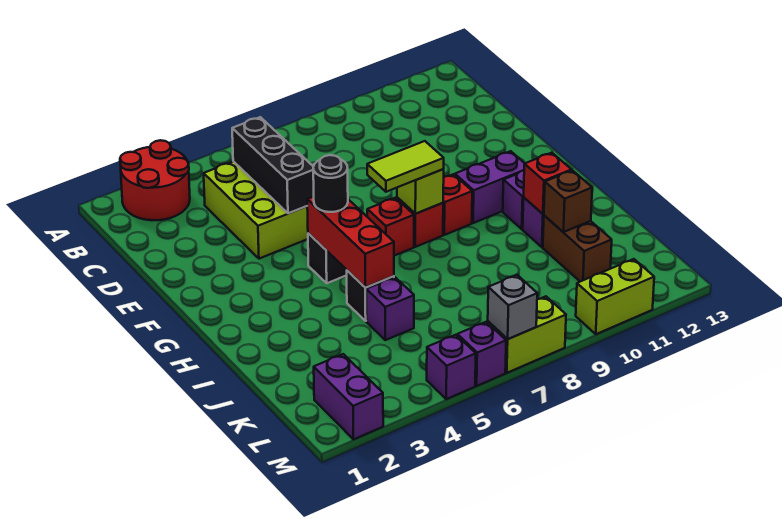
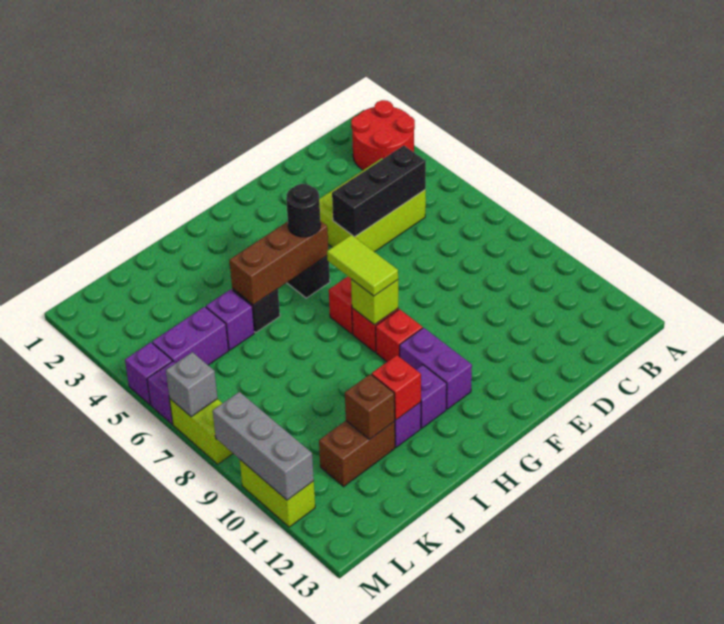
red brick G5:I5 level 2 -> brown brick G5:I5 level 2
purple brick L2:M2 level 1 -> purple brick K5:L5 level 1
none -> grey brick M9:M11 level 2

